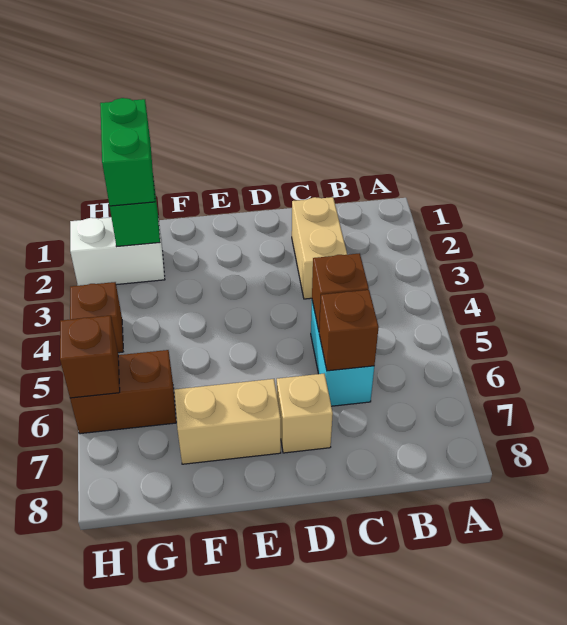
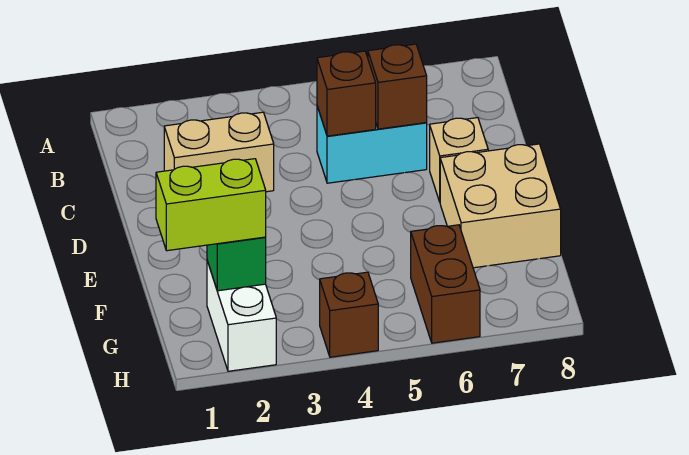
tan brick E7:F7 level 1 -> tan brick E7:F8 level 1
green brick G1:G2 level 3 -> lime brick G1:G2 level 3
brown brick H6 level 2 -> none

